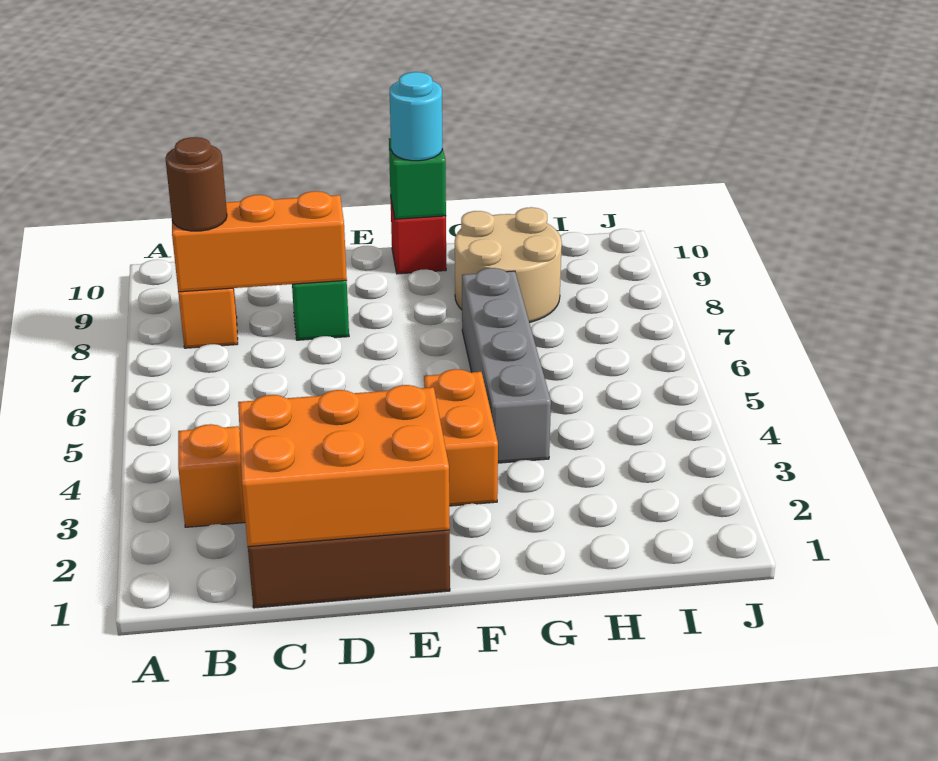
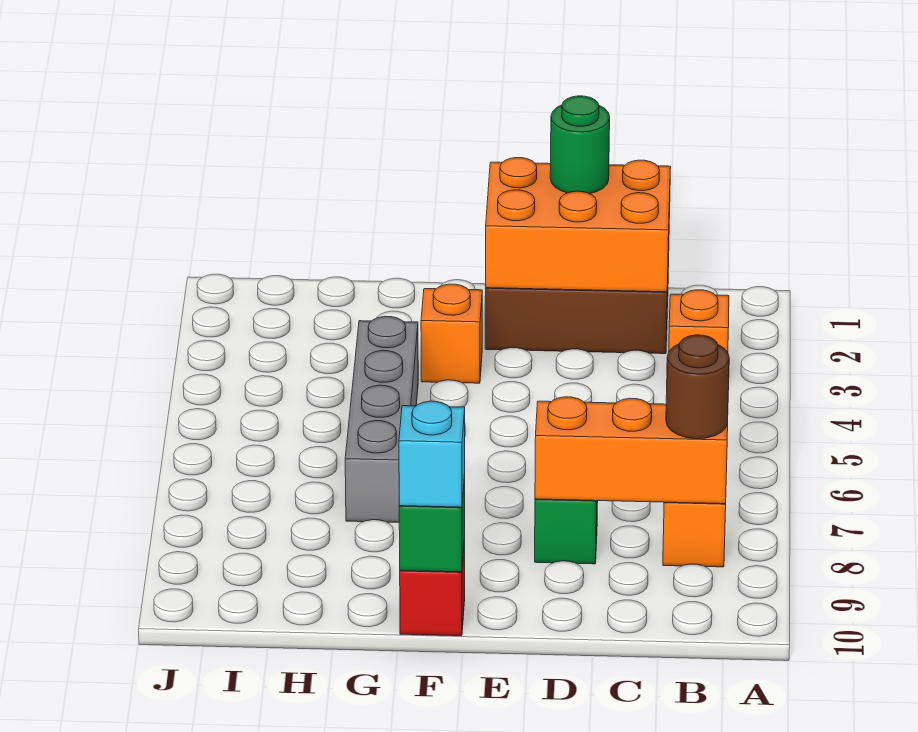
none -> green round brick D1 level 3
orange brick F3:F4 level 1 -> orange brick F3 level 1
cyan round brick F10 level 3 -> cyan brick F10 level 3
tan round brick G8:H9 level 1 -> none

